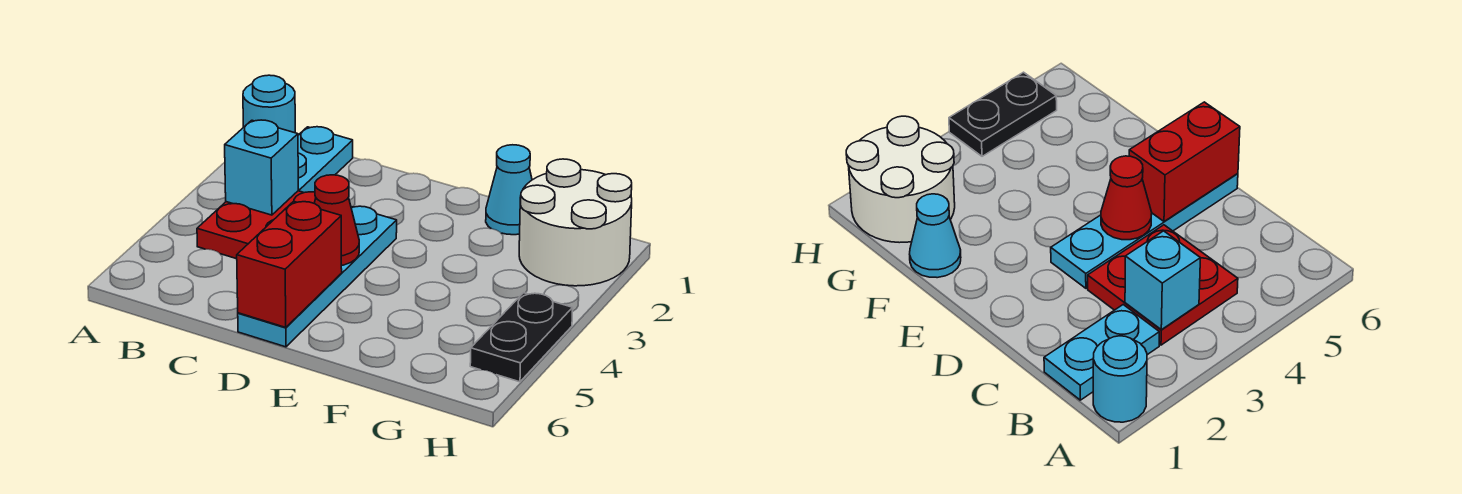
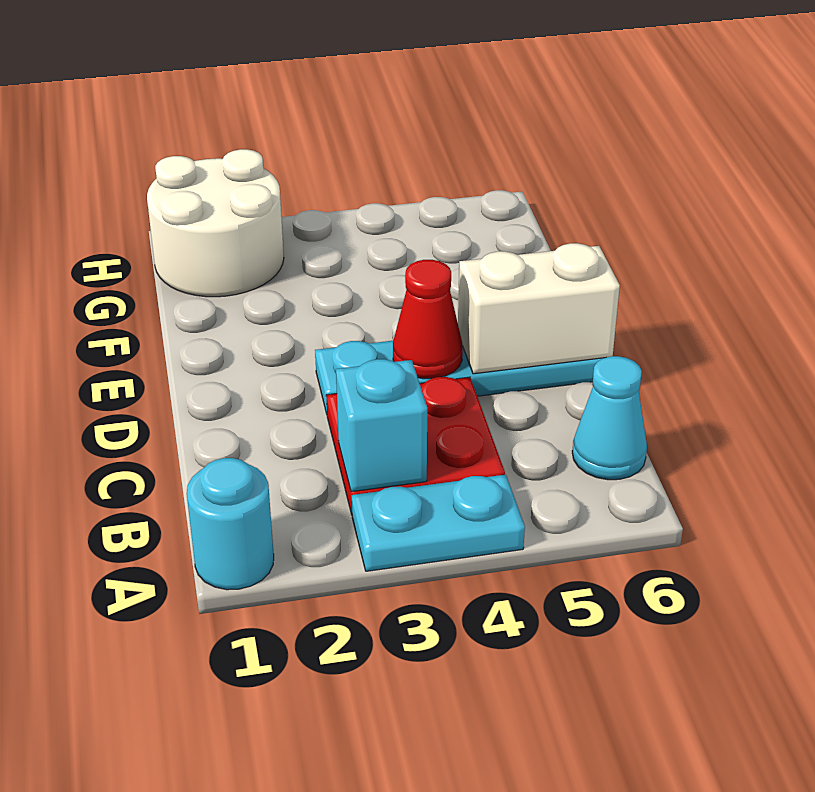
cyan plate B1:B2 level 1 -> cyan plate A3:A4 level 1
red brick D5:D6 level 2 -> white brick D5:D6 level 2
cyan cone F1 level 1 -> cyan cone B6 level 1
black plate H4:H5 level 1 -> none

